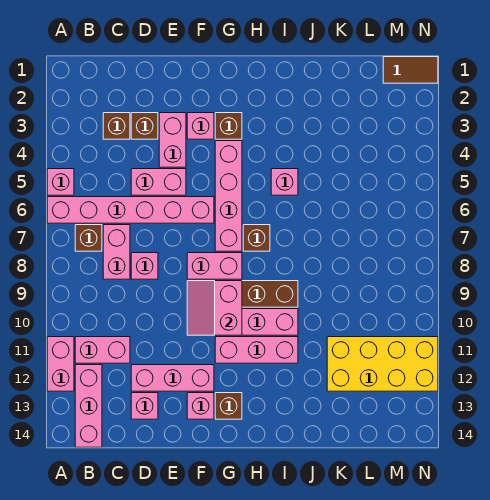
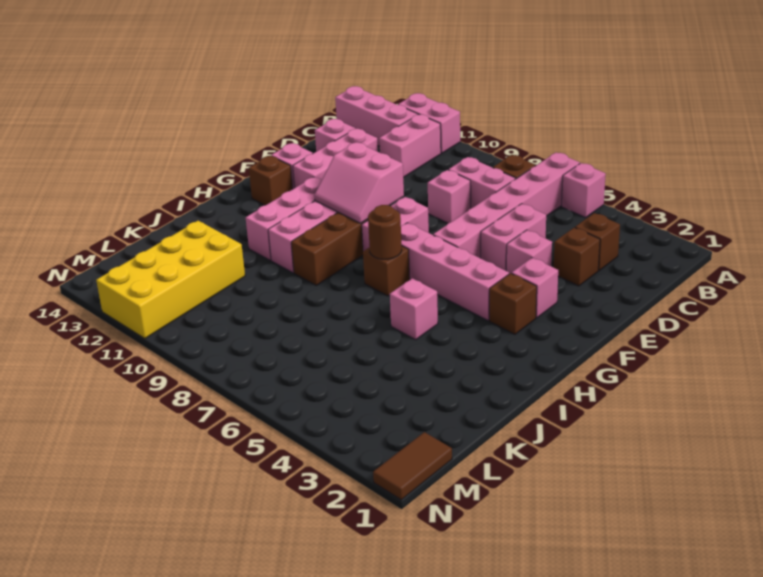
pink brick E3:E4 level 1 -> pink brick E4 level 1
pink slope F9:G10 level 2 top G -> pink slope F9:G10 level 2 top F
none -> brown round brick H7 level 2

